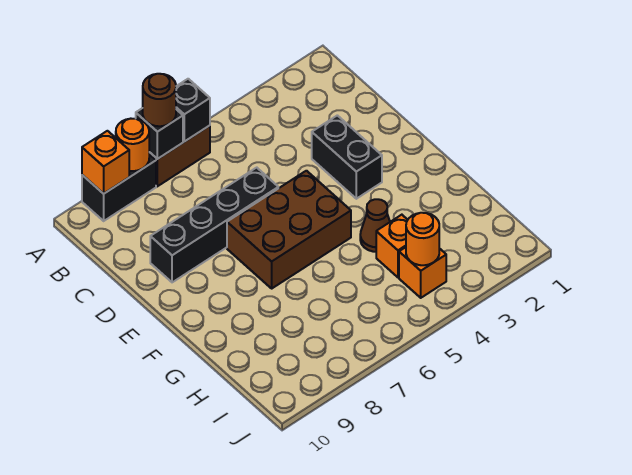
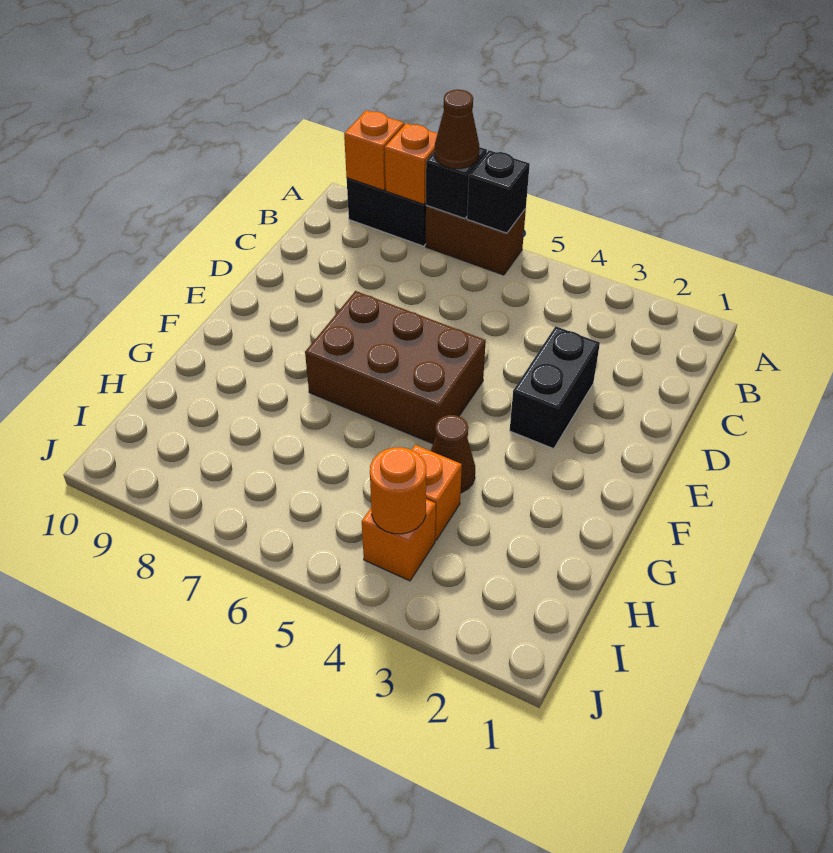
brown round brick A7 level 3 -> brown cone A7 level 3
orange round brick A8 level 2 -> orange brick A8 level 2
black brick D6:D9 level 1 -> none

